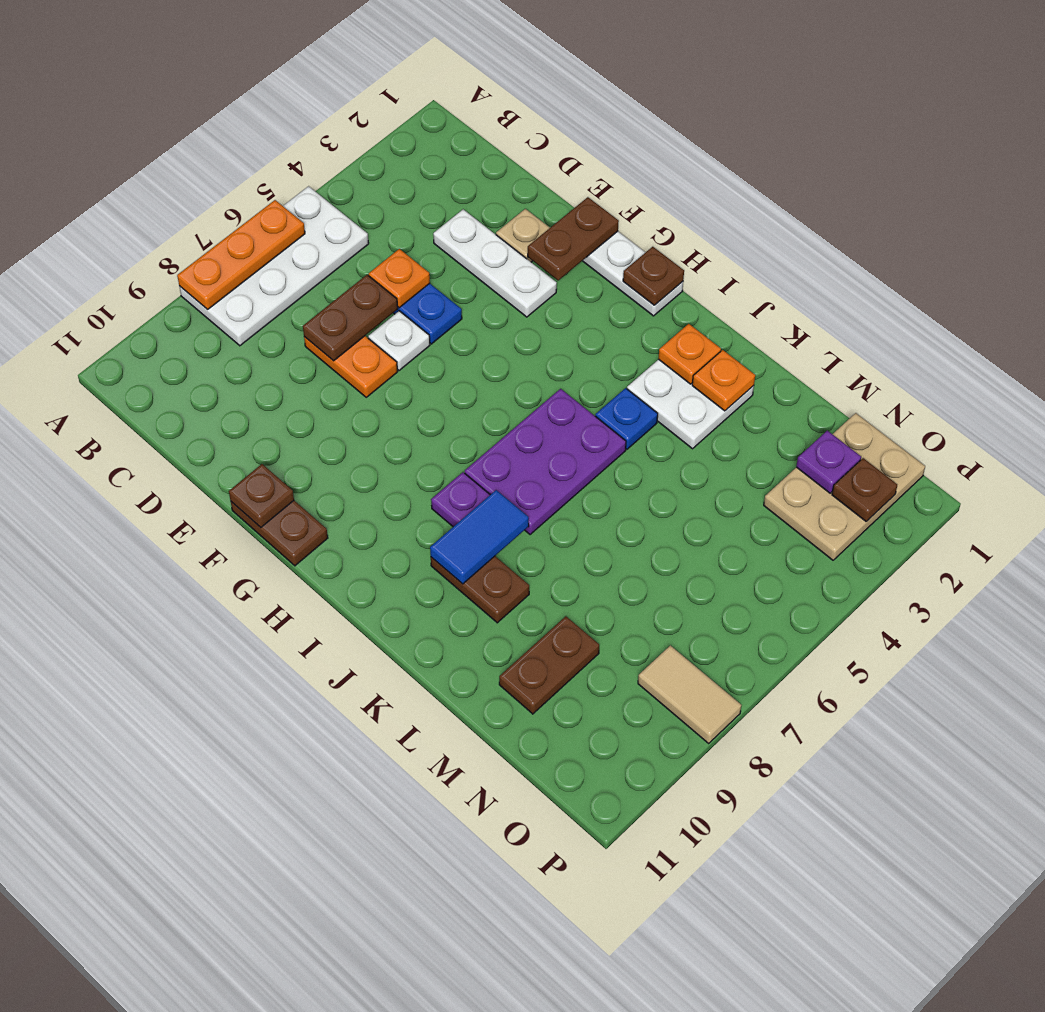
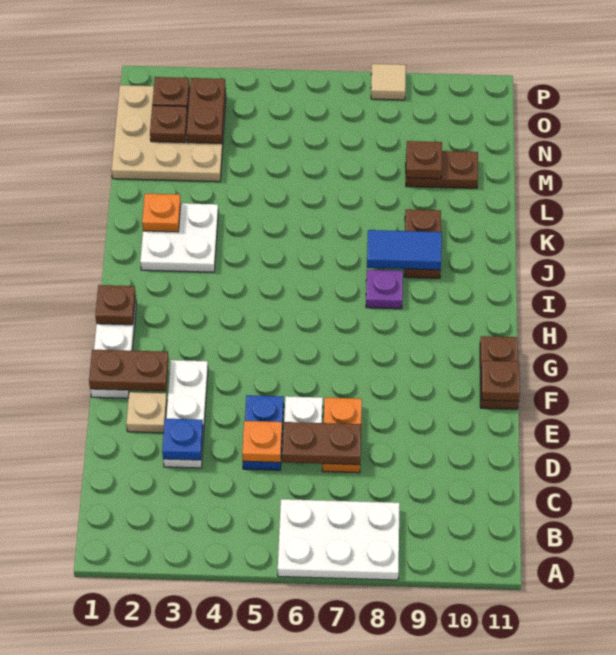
white plate A5:B8 level 1 -> white plate A6:B8 level 1
orange plate A6:A8 level 2 -> none
purple plate I5:J7 level 1 -> none
orange plate J2 level 2 -> none
blue plate J4 level 1 -> blue plate D3 level 2
none -> brown plate M9 level 2
tan plate N1:O3 level 1 -> tan plate M1:O3 level 1
purple plate N2 level 2 -> brown plate N2 level 2
none -> brown plate N3:O3 level 2
tan tile O8:P8 level 1 -> tan tile P8 level 1

